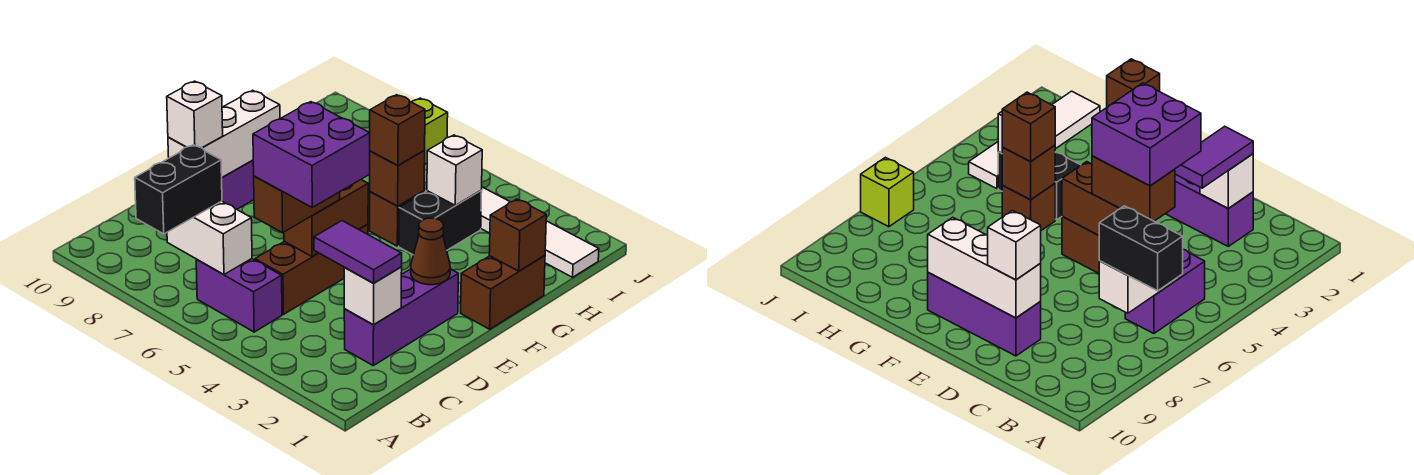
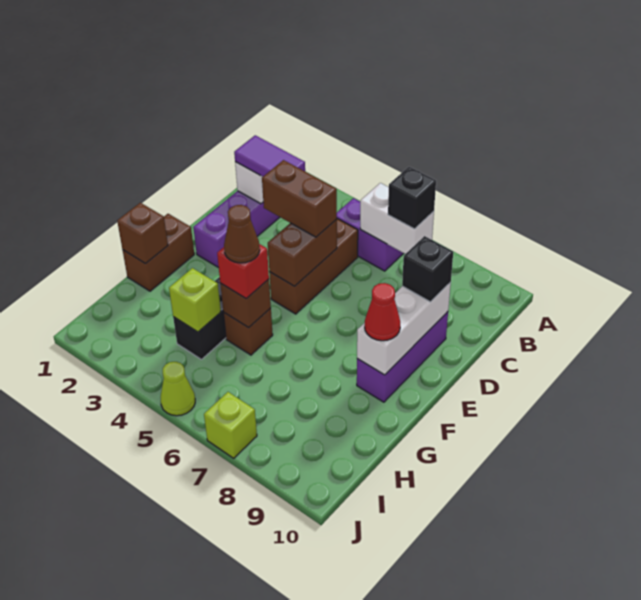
black brick A7:B7 level 3 -> black brick B7 level 3
purple brick C4:D5 level 4 -> none
brown brick C5:D5 level 3 -> brown brick D4:D5 level 3
white brick D9 level 3 -> black brick D9 level 3
brown cone E2 level 2 -> brown cone G5 level 4
none -> red cone F9 level 3
brown brick G5 level 3 -> red brick G5 level 3
white brick H4 level 2 -> lime brick H4 level 2
white tile I1:I4 level 1 -> none
none -> lime cone J5 level 1

